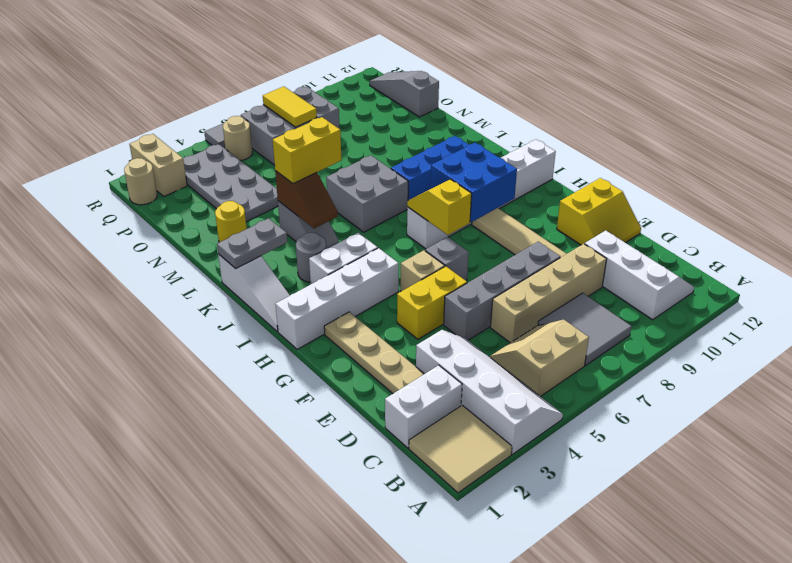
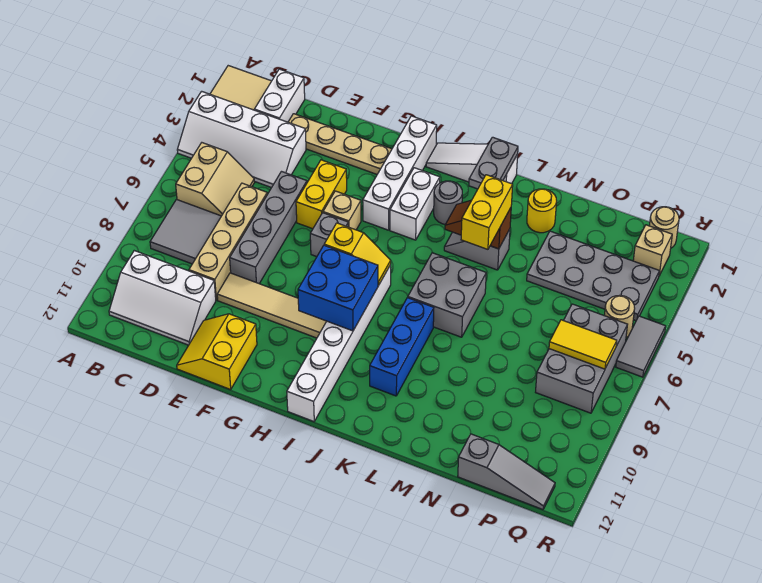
tan brick Q2:R2 level 1 -> tan brick Q2 level 1

